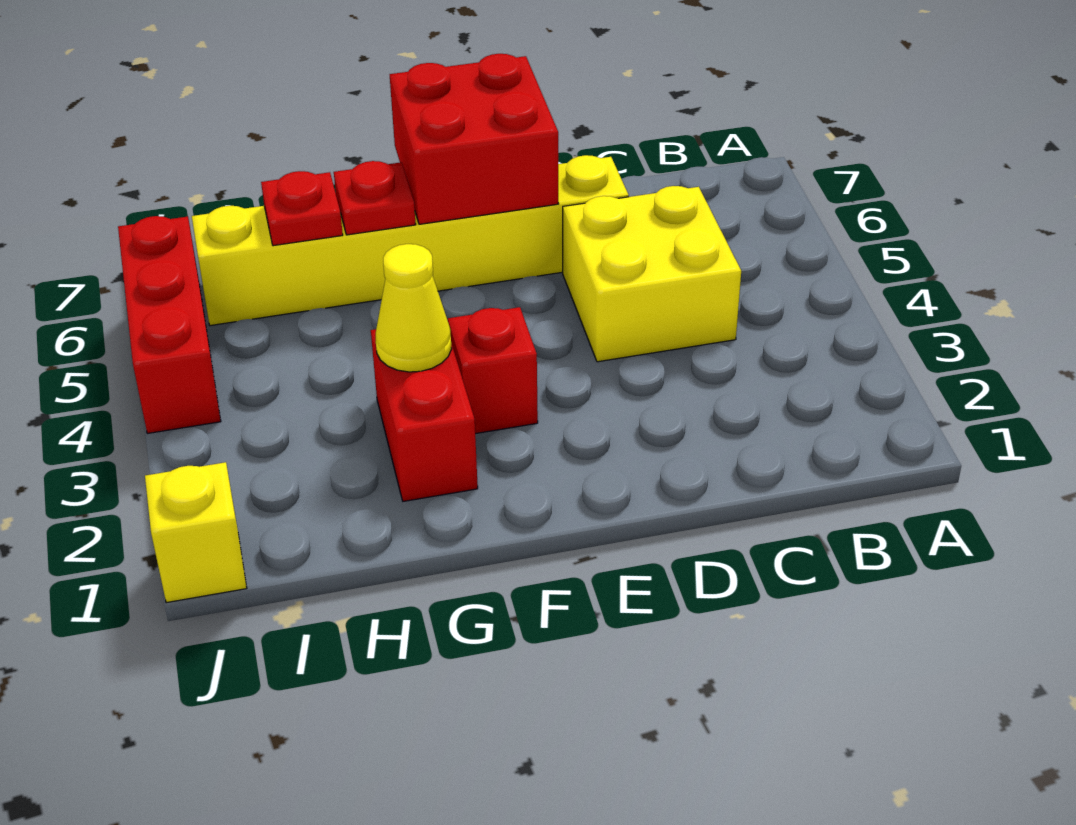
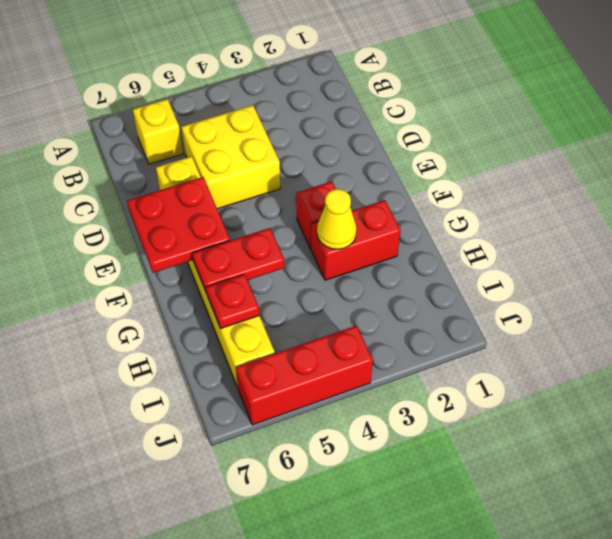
red brick E6:F7 level 2 -> red plate E6:F7 level 2
red plate G6 level 2 -> red plate G5:G6 level 2
yellow brick J1 level 1 -> yellow brick B6 level 1

